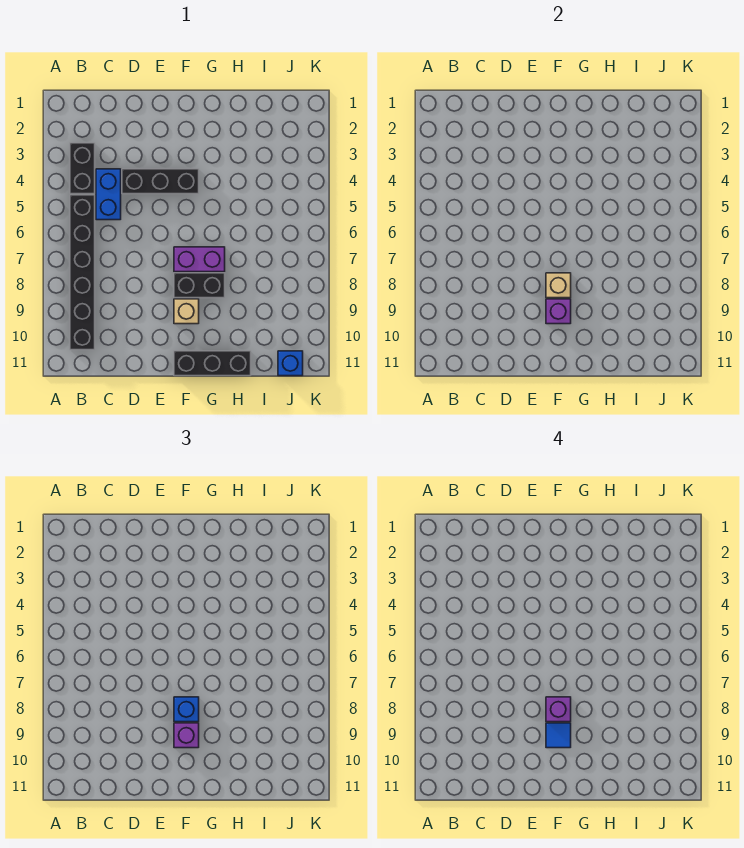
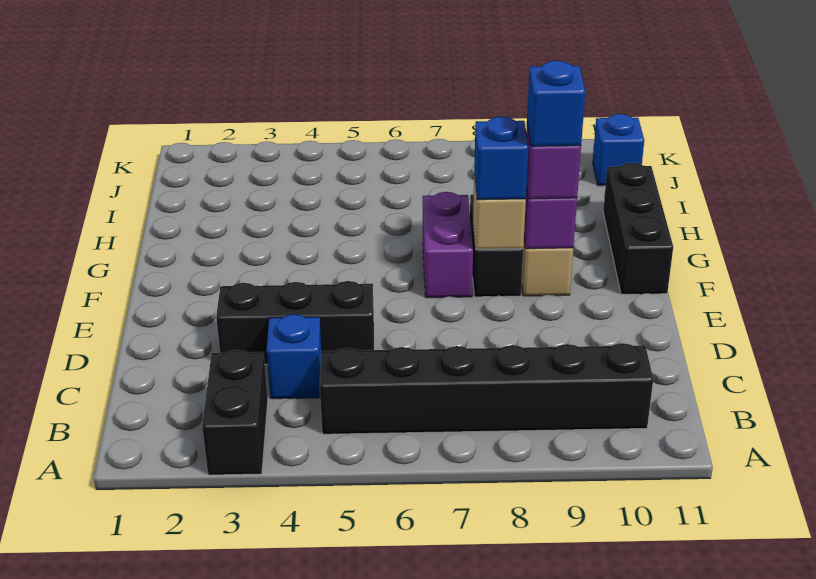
black brick B3:B4 level 1 -> black brick A3:B3 level 1
blue brick C4:C5 level 1 -> blue brick C4 level 1
black brick D4:F4 level 1 -> black brick D3:D5 level 1
purple brick F8 level 4 -> none
blue tile F9 level 4 -> blue brick F9 level 4

